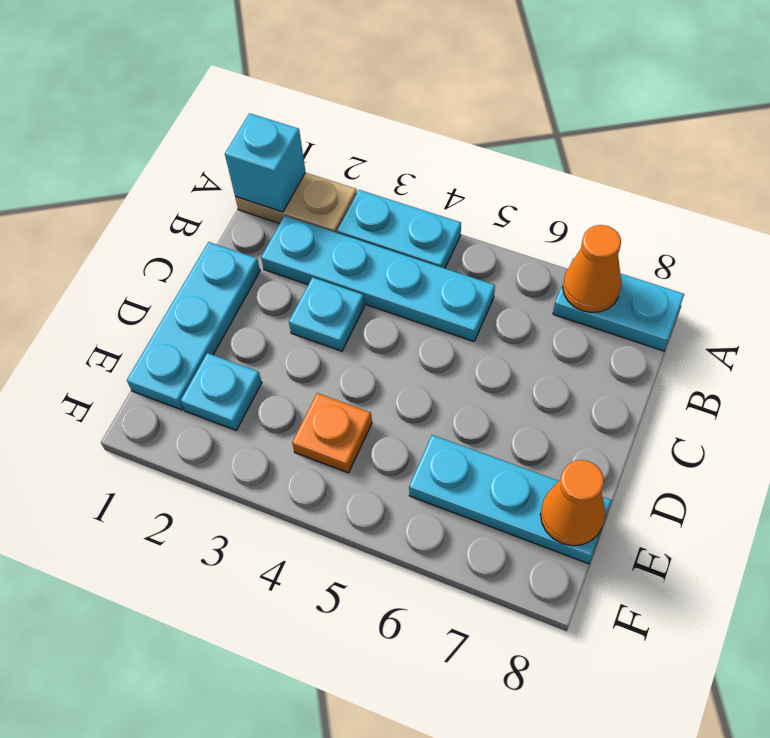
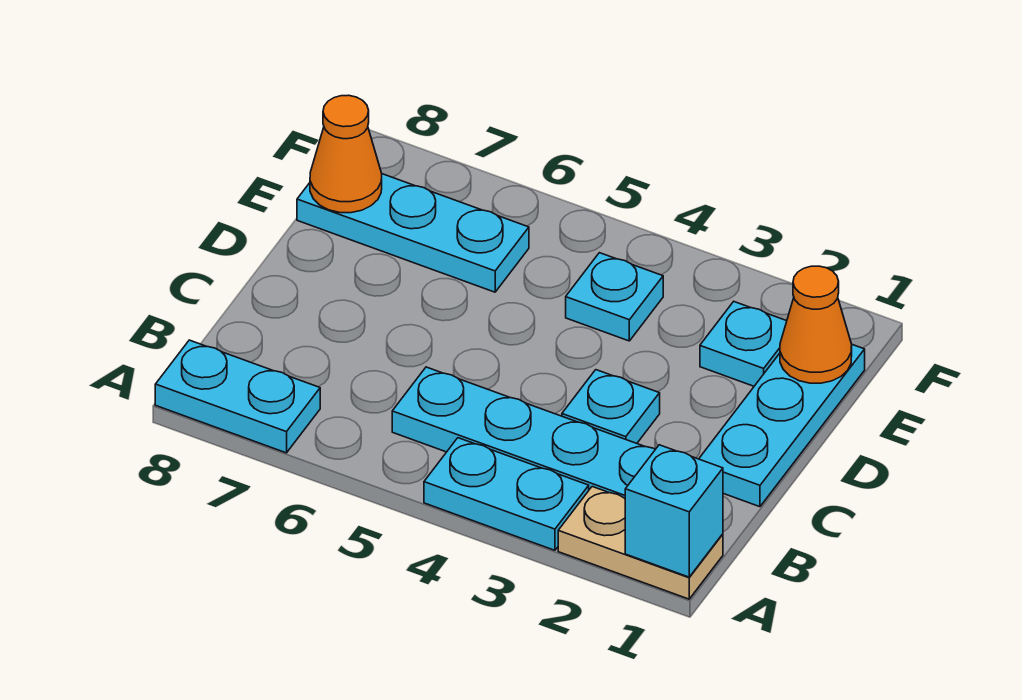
orange cone A7 level 2 -> orange cone E1 level 2
orange plate E4 level 1 -> cyan plate E4 level 1

